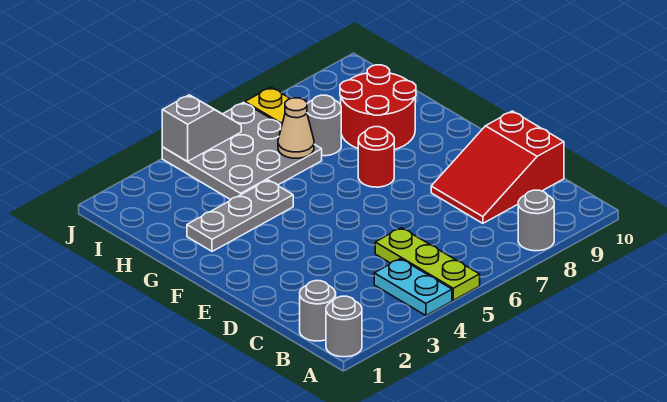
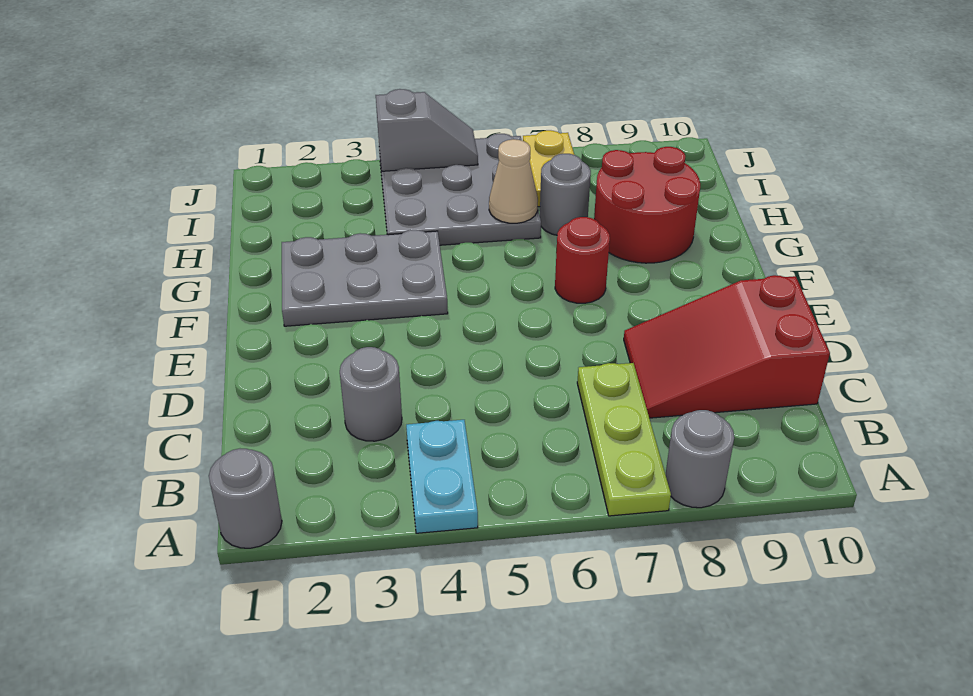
lime plate A5:C5 level 1 -> lime plate A7:C7 level 1
grey round brick B1 level 1 -> grey round brick C3 level 1
grey plate G2:G4 level 1 -> grey plate F2:G4 level 1

